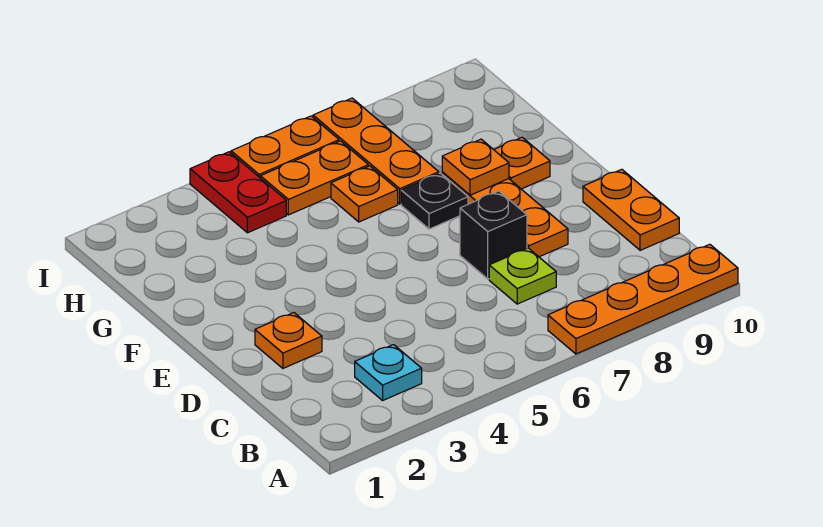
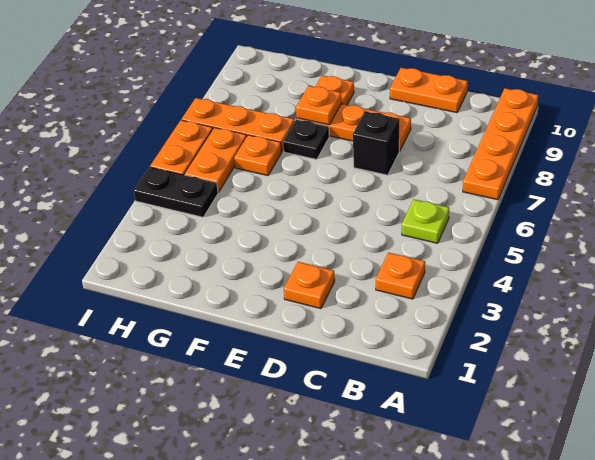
cyan plate B3 level 1 -> orange plate B3 level 1
lime plate C7 level 1 -> lime plate B5 level 1
red plate H4:I4 level 1 -> black plate H4:I4 level 1

